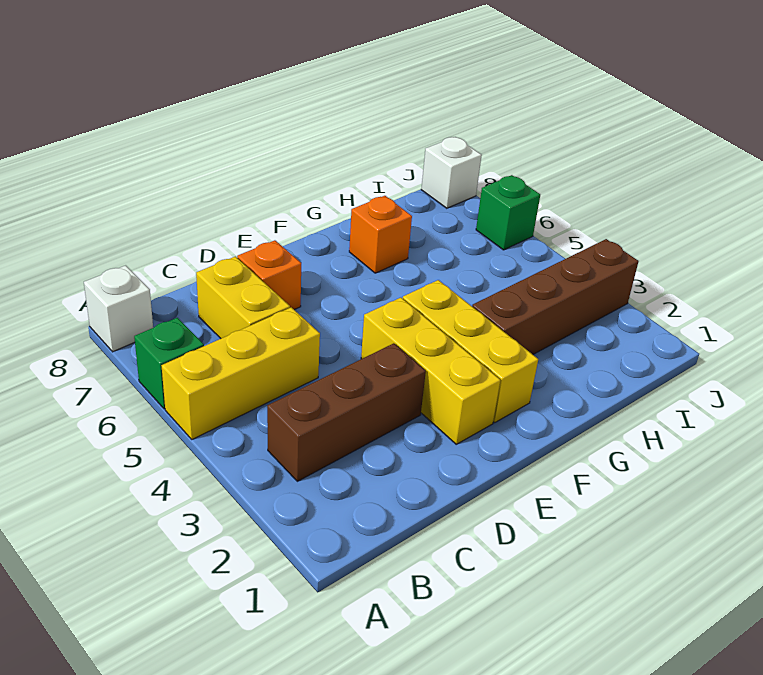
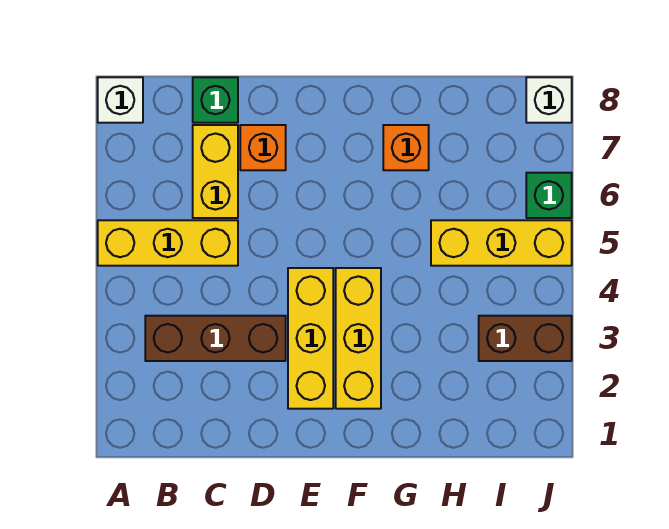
green brick A6 level 1 -> green brick C8 level 1
brown brick G3:J3 level 1 -> brown brick I3:J3 level 1
none -> yellow brick H5:J5 level 1

